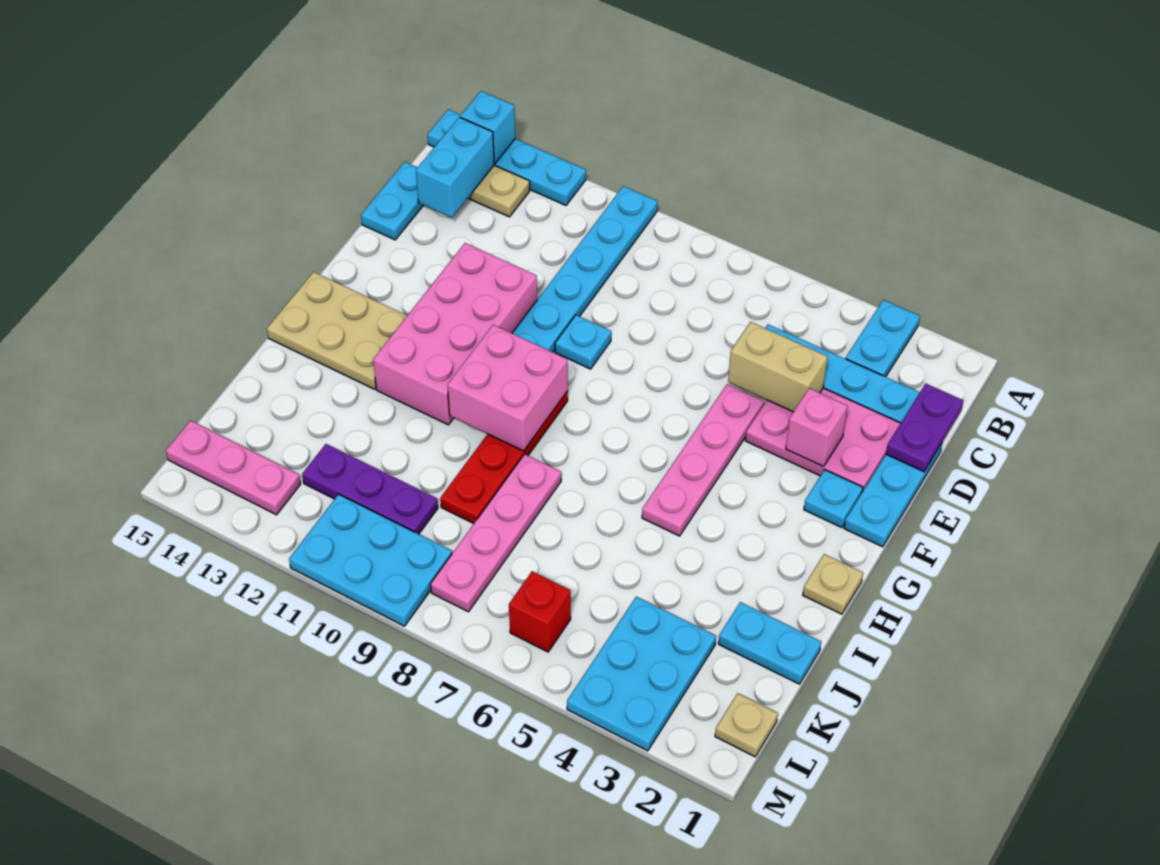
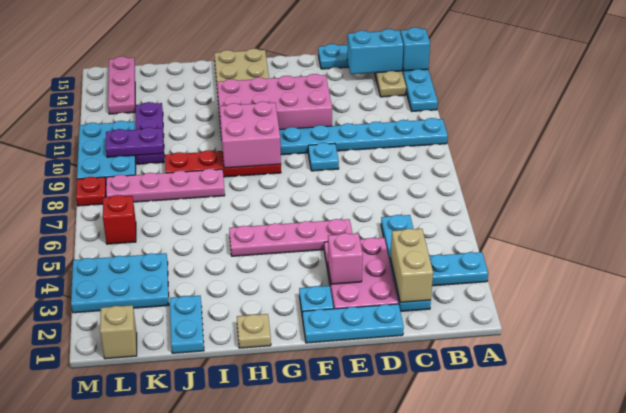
purple plate C1:D1 level 2 -> purple plate K10:L10 level 2
tan brick D4:D5 level 2 -> tan brick C2:C3 level 2
tan plate L1 level 1 -> tan brick L1 level 1
none -> red plate M8 level 1

